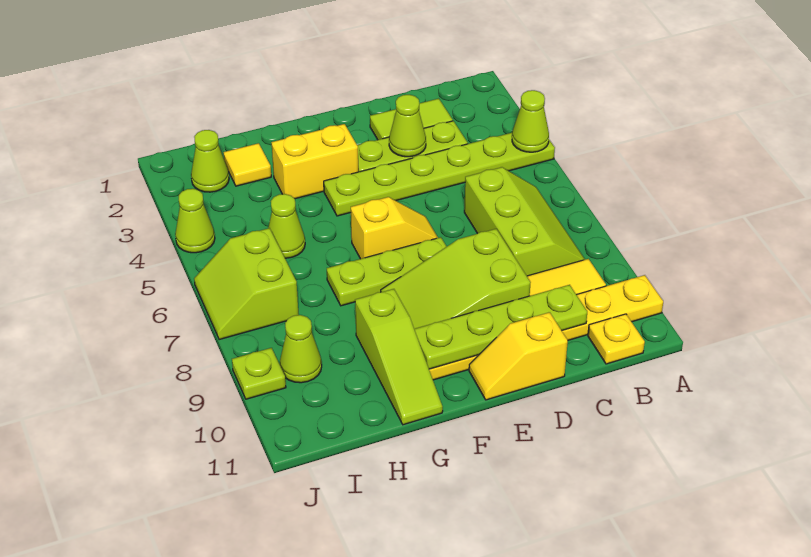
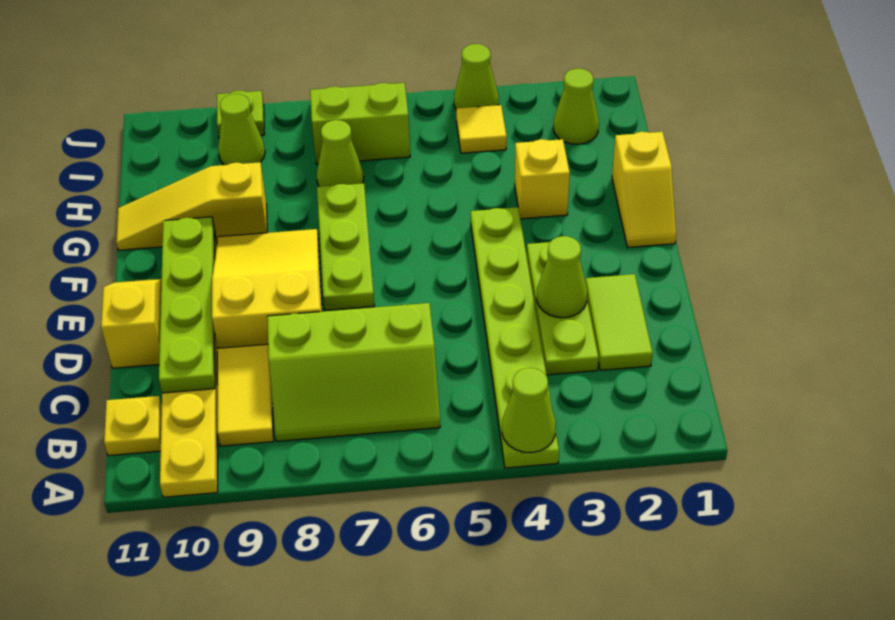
lime slope D8:F9 level 1 top D -> yellow slope D8:F9 level 1 top D
yellow slope E6:F6 level 1 top F -> yellow slope F1:G1 level 1 top G
yellow brick F3:G3 level 1 -> yellow brick G3 level 1
lime slope G9:G11 level 1 top 9 -> yellow slope G9:G11 level 1 top 9
yellow tile H2 level 1 -> yellow tile I4 level 1
lime cone H5 level 1 -> lime cone H7 level 1

